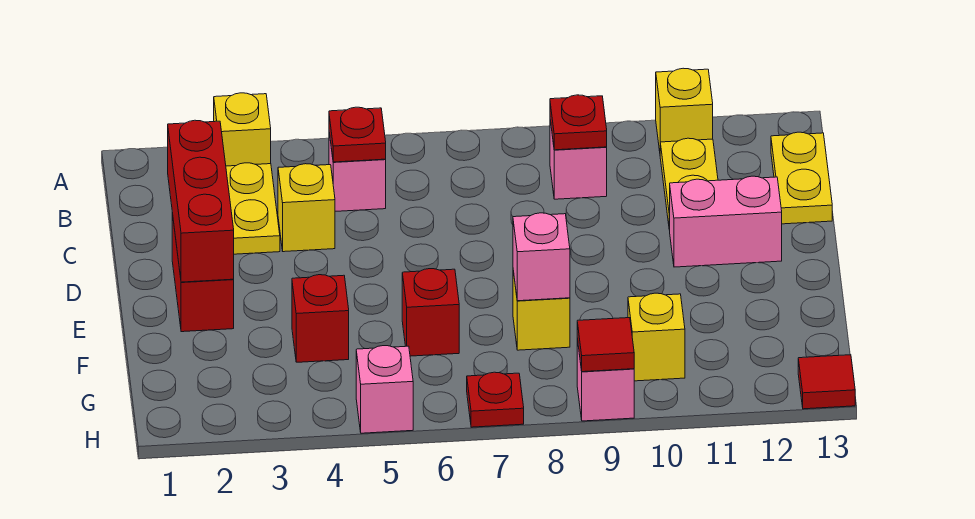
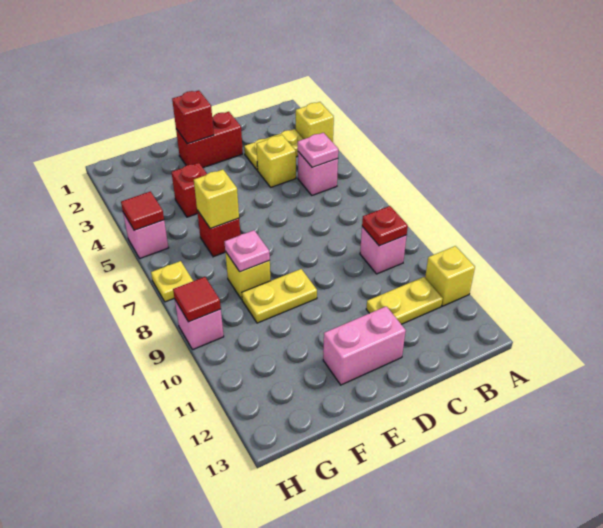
red plate B5 level 2 -> pink plate B5 level 2
yellow plate B13:C13 level 1 -> yellow plate E9:F9 level 1
red brick C2:E2 level 2 -> red brick E2 level 2
pink brick D11:D12 level 1 -> pink brick D12:E12 level 1
pink brick F8 level 2 -> pink plate F8 level 2
yellow brick G10 level 1 -> yellow brick F6 level 2
red plate H7 level 1 -> yellow plate H7 level 1
red tile H13 level 1 -> red tile H5 level 2

